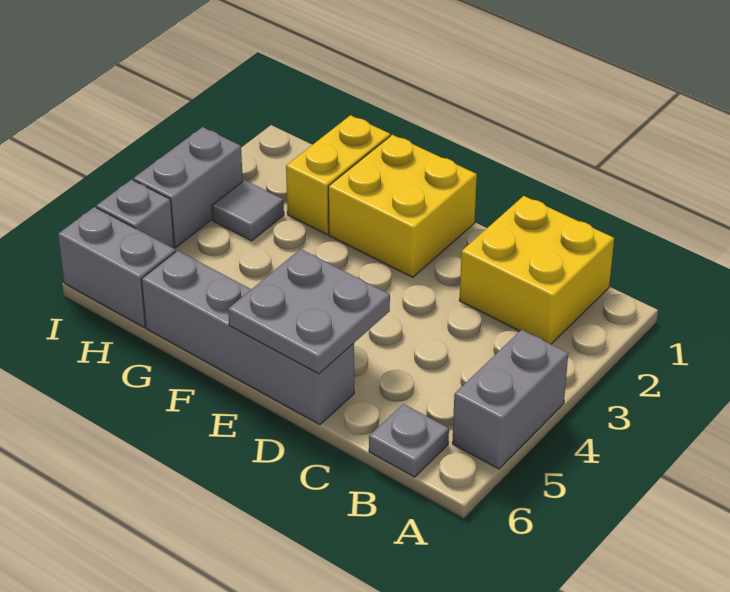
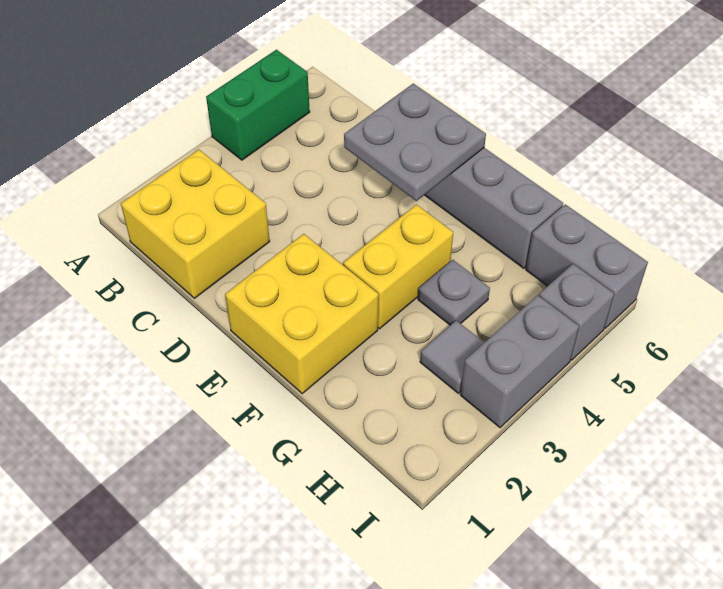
grey brick A4:A5 level 1 -> green brick A4:A5 level 1
grey plate B6 level 1 -> grey plate G4 level 1
yellow brick G1:G2 level 1 -> yellow brick F3:F4 level 1

